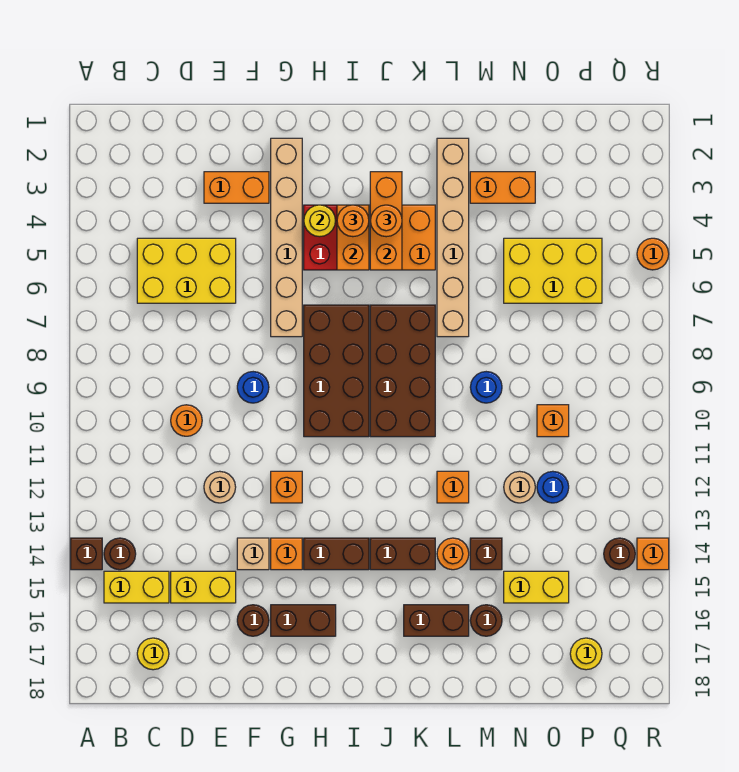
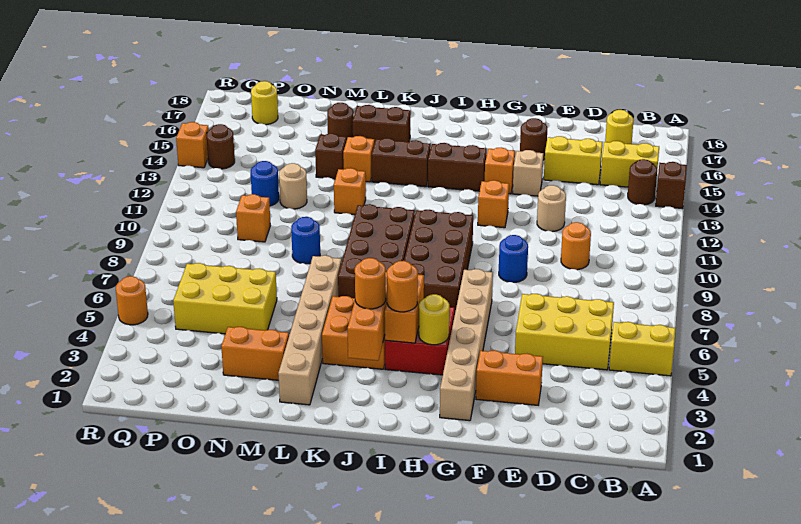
brown brick G16:H16 level 1 -> none
orange round brick L14 level 1 -> orange brick L14 level 1
yellow brick N15:O15 level 1 -> yellow brick A5:B5 level 1

